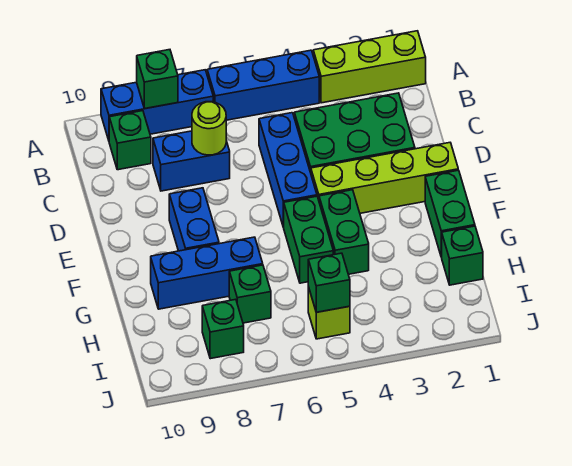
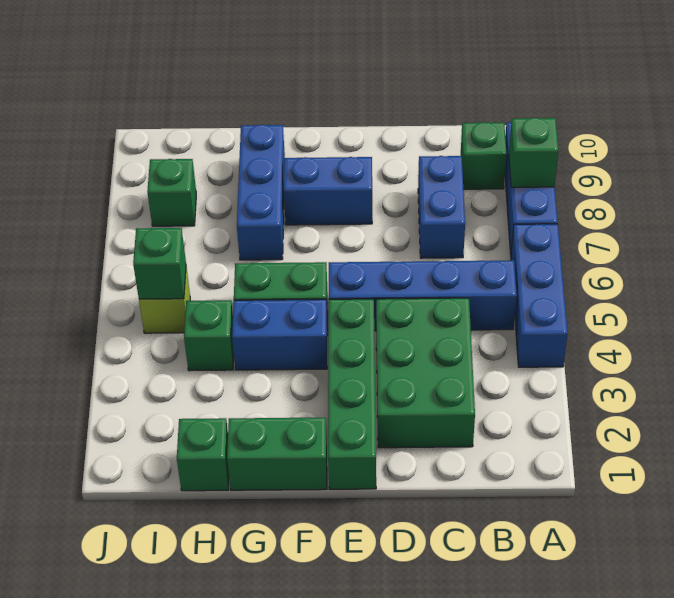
lime brick A1:A3 level 1 -> none
blue brick C5:E5 level 1 -> blue brick B5:E5 level 1
lime round brick C7 level 2 -> none
lime brick E1:E4 level 1 -> green brick E1:E4 level 1
green brick F4:G4 level 1 -> blue brick F4:G4 level 1
green brick H7 level 1 -> green brick H4 level 1

